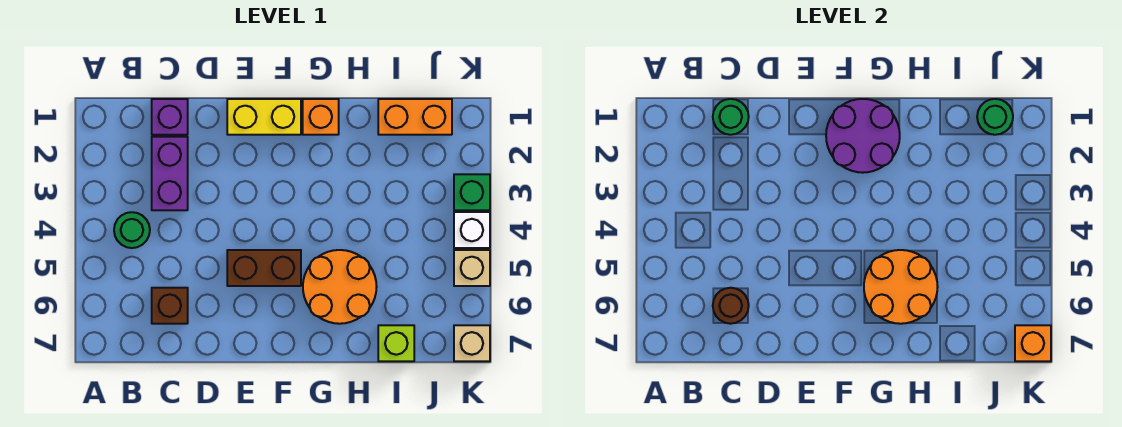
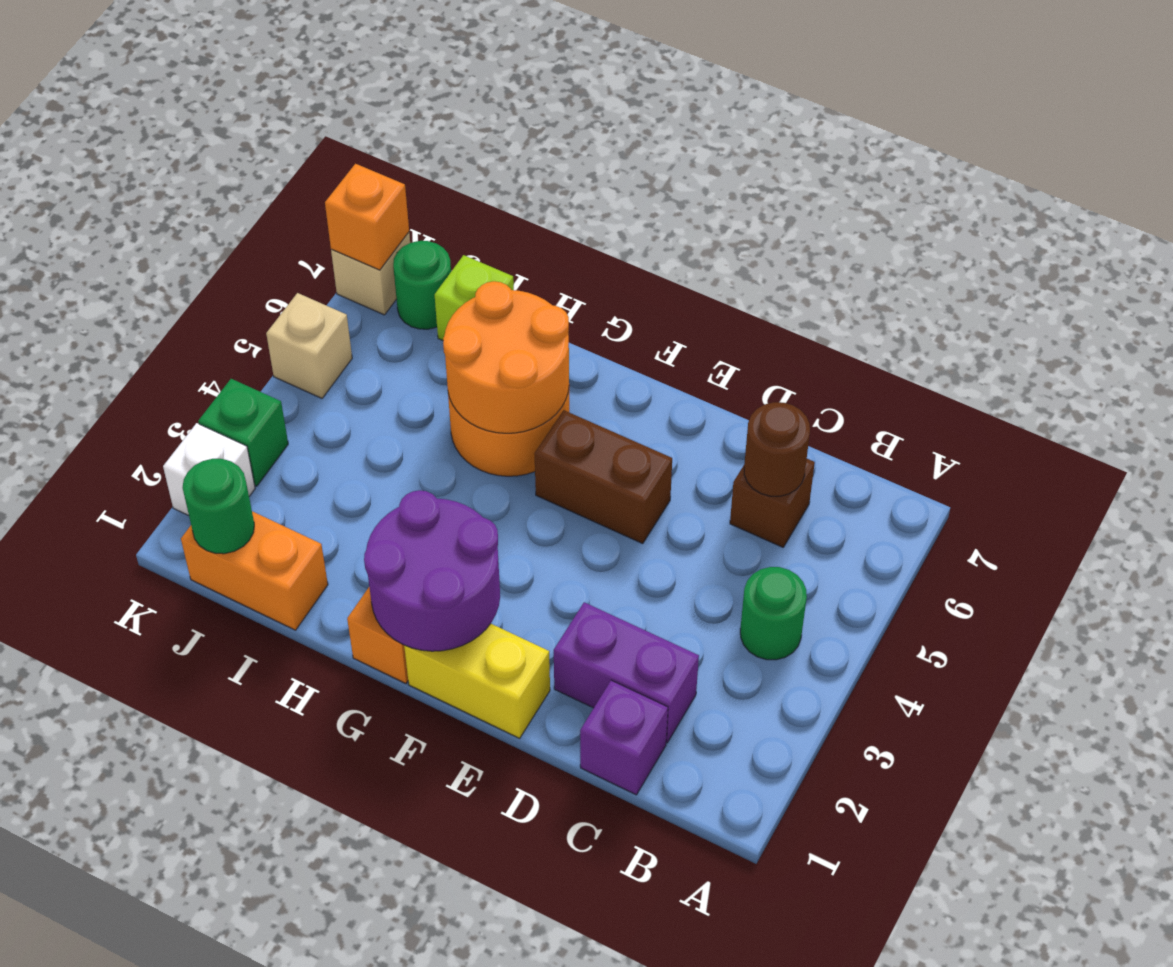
green round brick C1 level 2 -> green round brick J7 level 1
purple brick C2:C3 level 1 -> purple brick C2:D2 level 1
white brick K4 level 1 -> white brick K2 level 1

